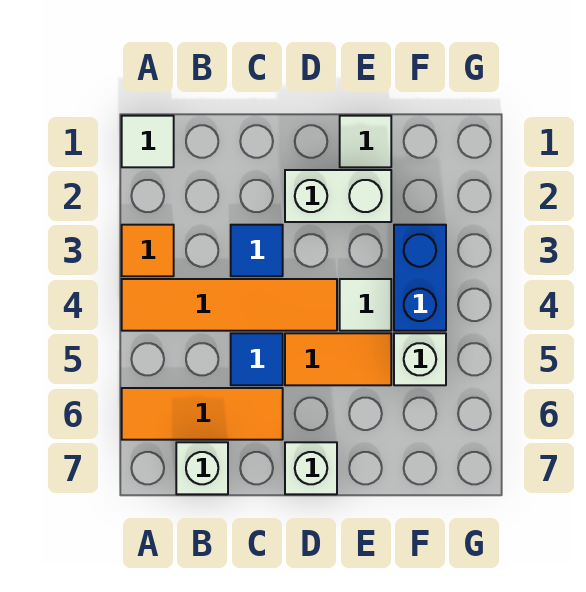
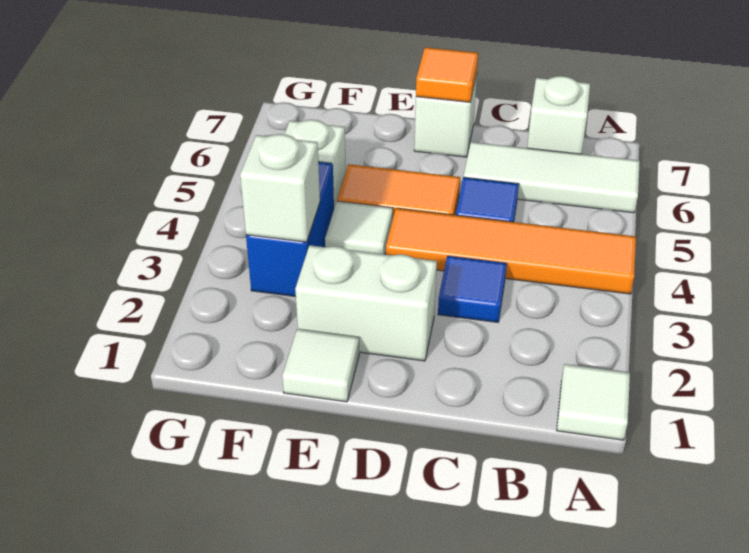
orange tile A3 level 1 -> orange tile D7 level 2
orange tile A6:C6 level 1 -> white tile A6:C6 level 1
none -> white brick F3 level 2

